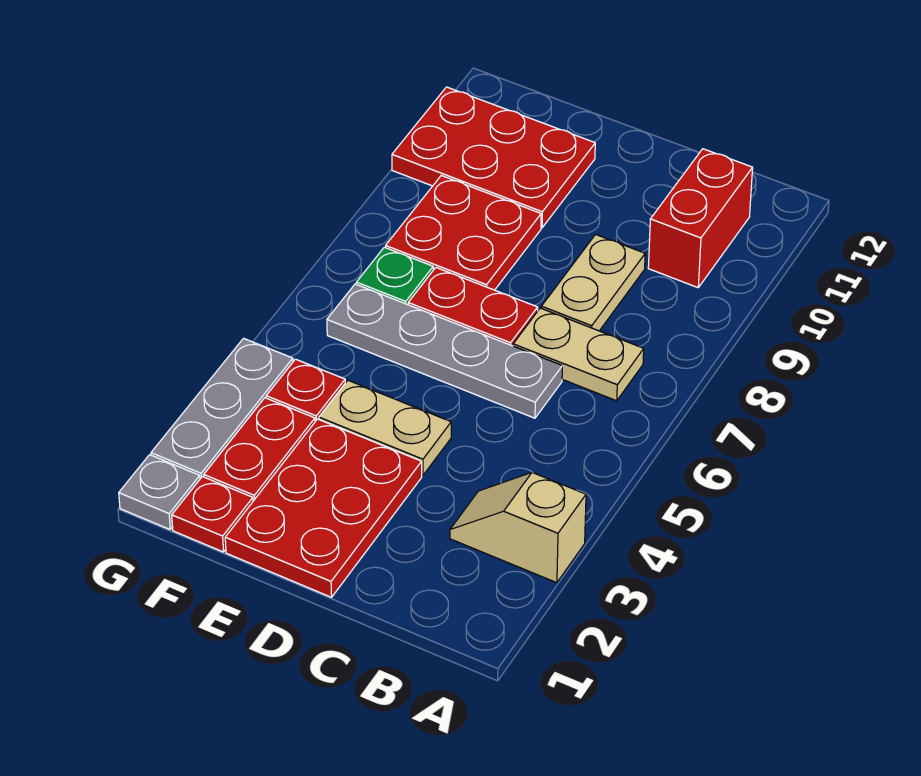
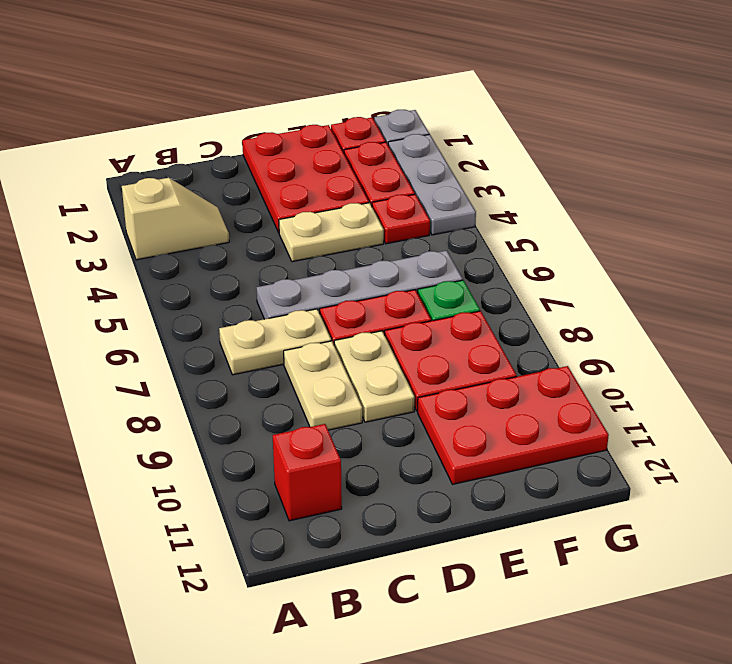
red brick B10:B11 level 1 -> red brick B11 level 1
none -> tan plate D8:D9 level 1

